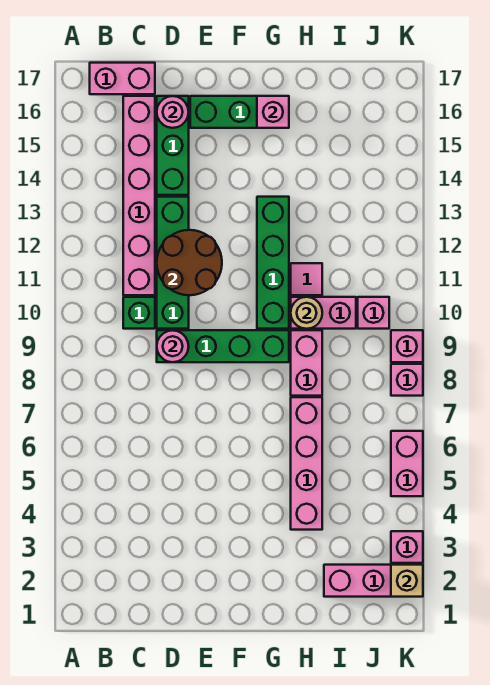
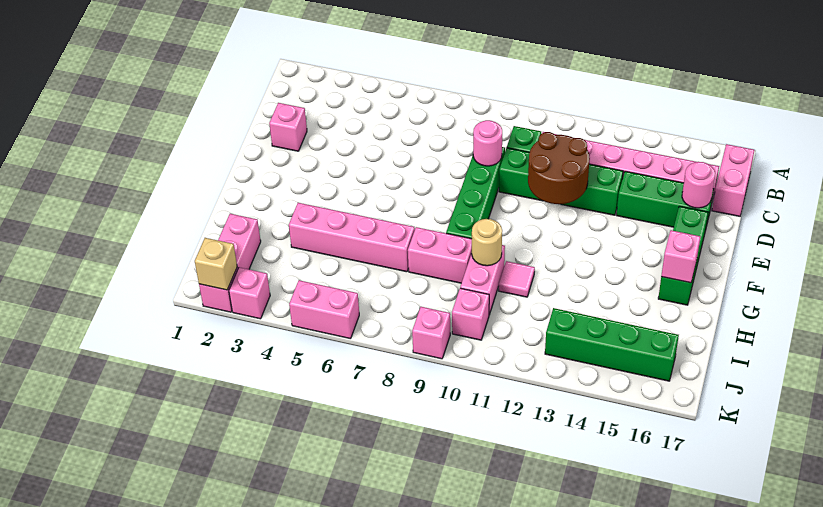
green brick G10:G13 level 1 -> green brick J13:J16 level 1
pink brick K8 level 1 -> pink brick D2 level 1

